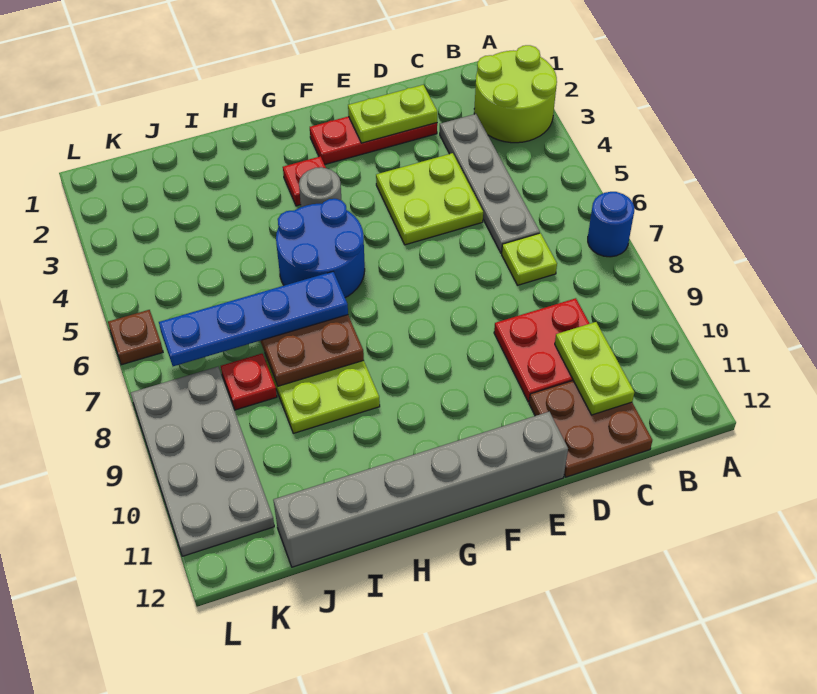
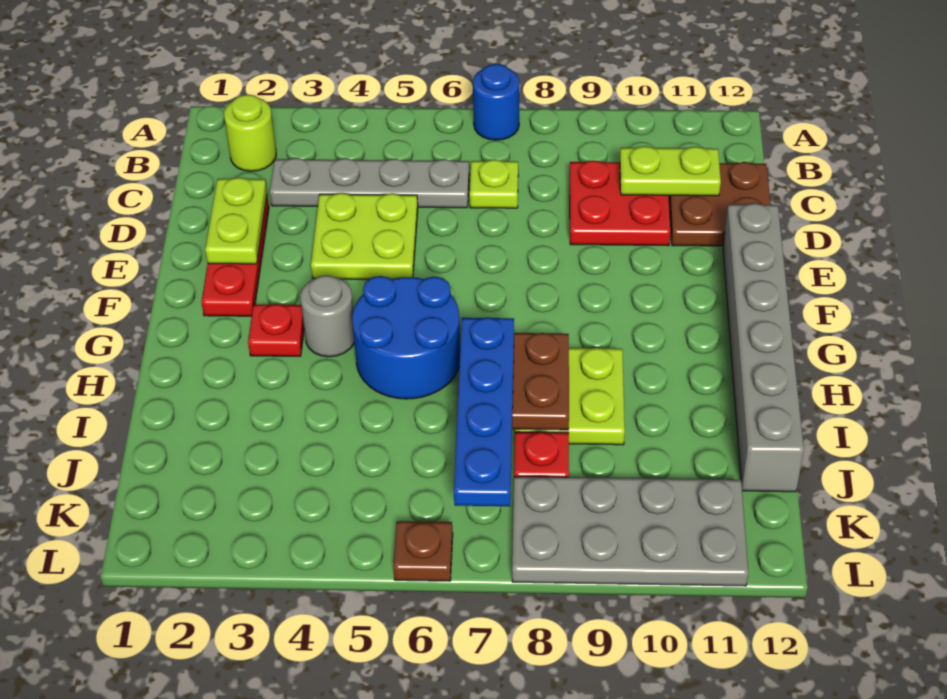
lime round brick A2:B3 level 1 -> lime round brick B2 level 1

